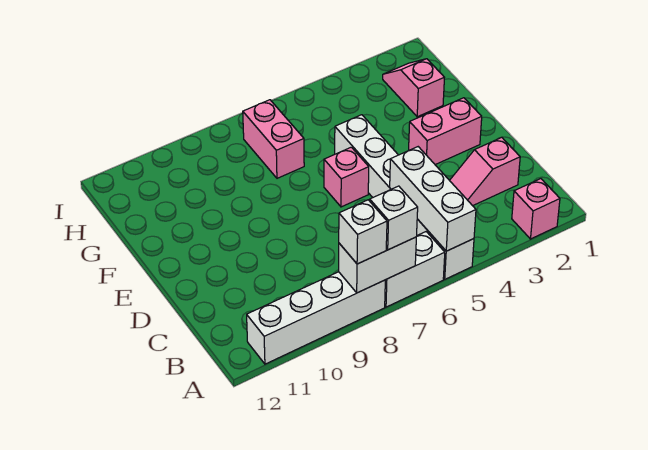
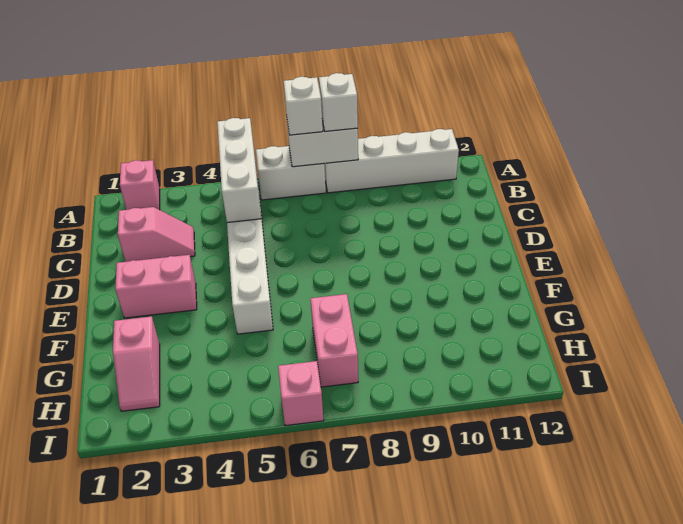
pink brick E6 level 1 -> pink brick I6 level 1

